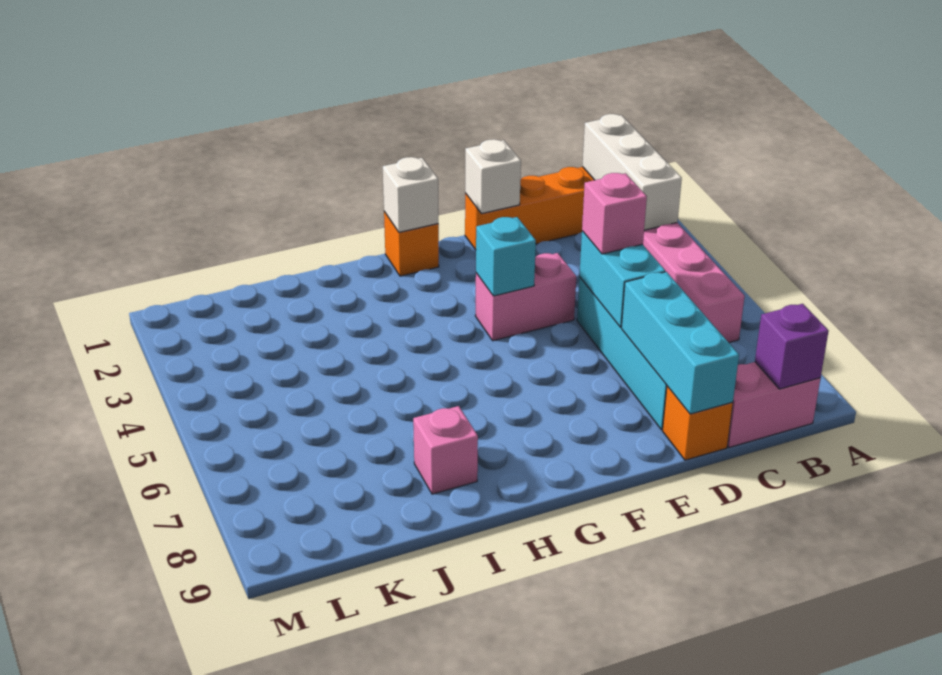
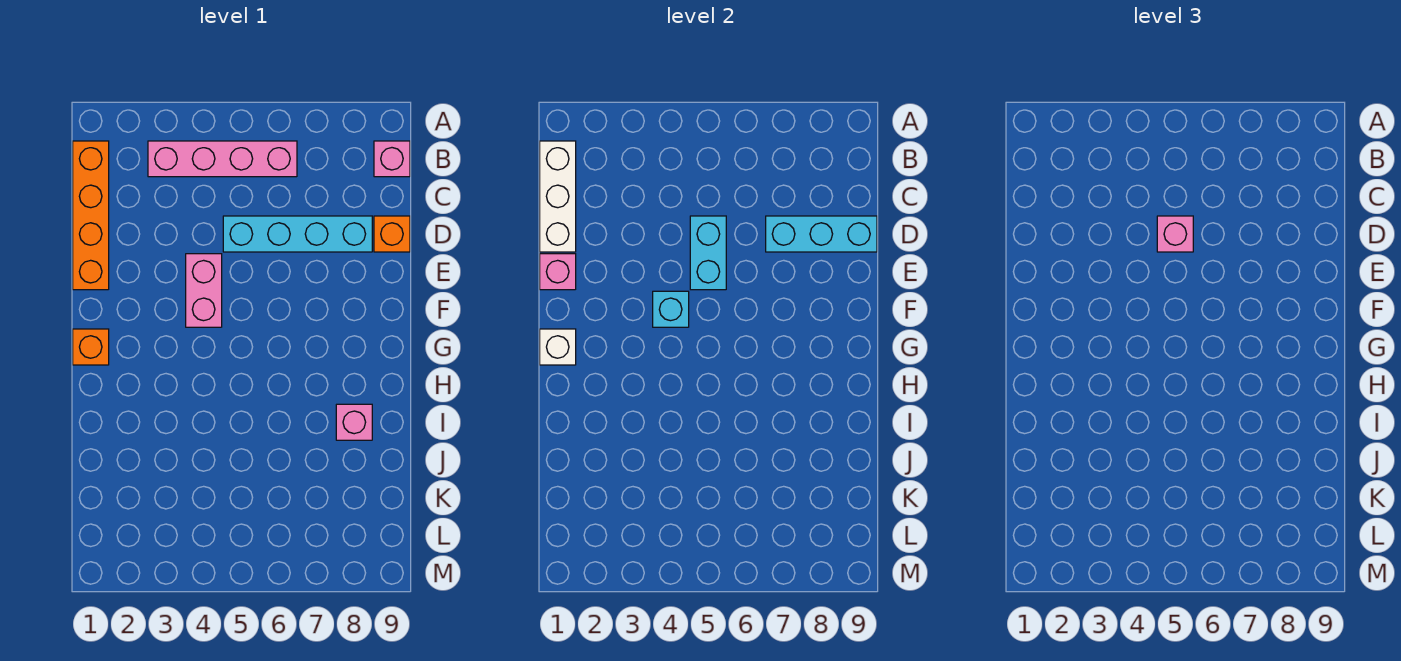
white brick B1:B3 level 2 -> white brick B1:D1 level 2
pink brick B9:C9 level 1 -> pink brick B9 level 1
purple brick B9 level 2 -> none
cyan brick D5:D6 level 2 -> cyan brick D5:E5 level 2
white brick E1 level 2 -> pink brick E1 level 2

